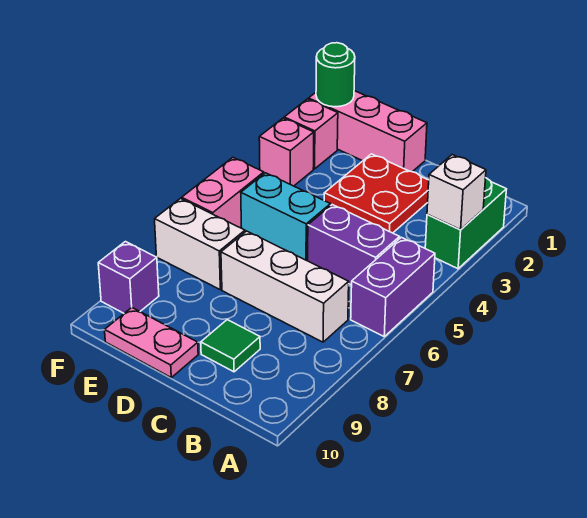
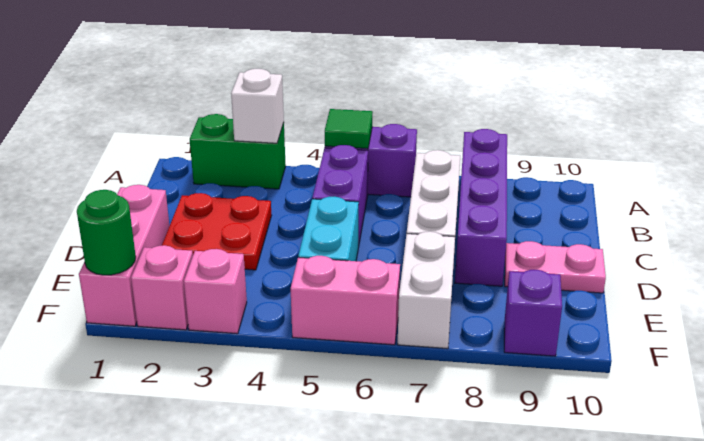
none -> purple brick A8:D8 level 1
green tile C9 level 1 -> green tile A5 level 2
pink plate D10:E10 level 1 -> pink plate D9:D10 level 1

